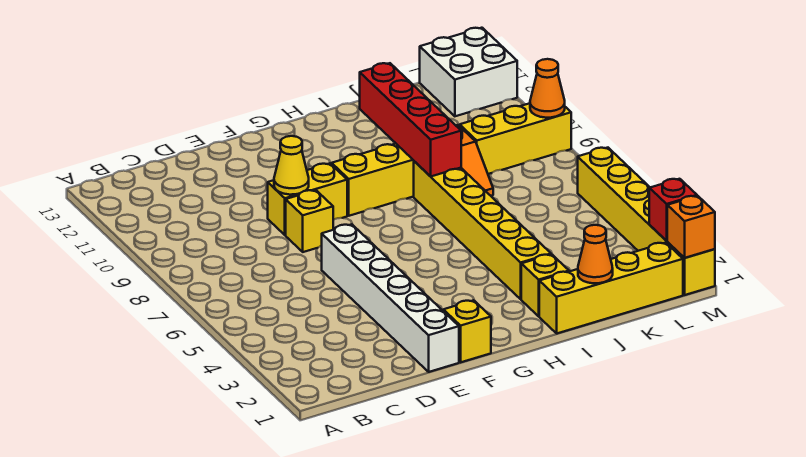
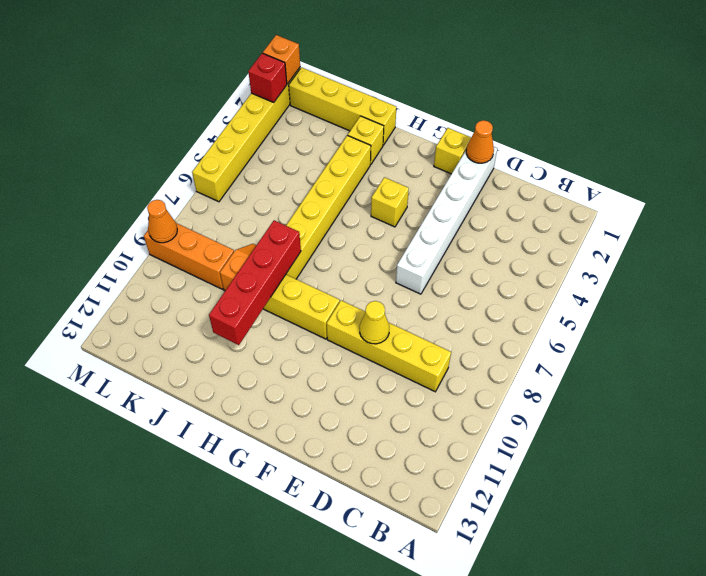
yellow brick E8 level 1 -> yellow brick G4 level 1
yellow brick E9:F9 level 1 -> yellow brick C9:F9 level 1
orange cone J1 level 2 -> orange cone E1 level 2
yellow brick K9:M9 level 1 -> orange brick K9:M9 level 1
white brick L12:M13 level 1 -> none

